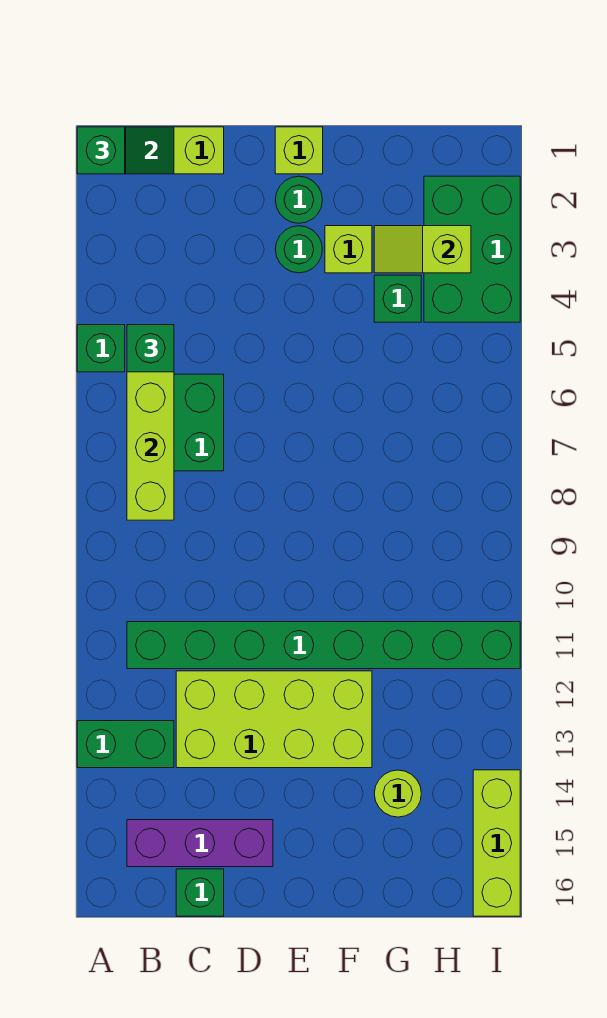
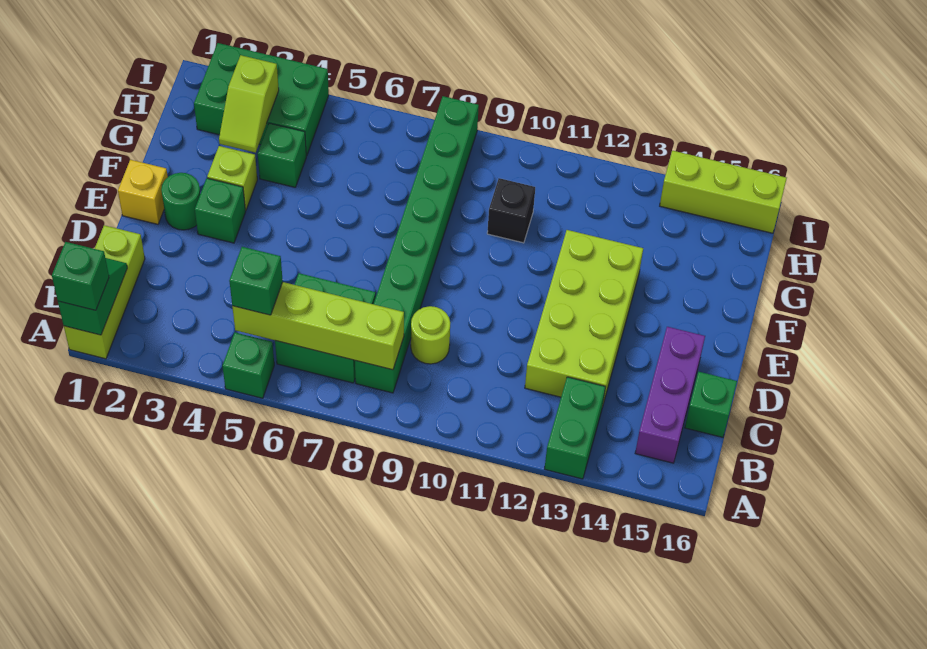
green brick B11:I11 level 1 -> green brick B8:I8 level 1
lime brick E1 level 1 -> yellow brick E1 level 1
green round brick E3 level 1 -> green brick E3 level 1
none -> black brick G10 level 1
lime round brick G14 level 1 -> lime round brick C9 level 1

